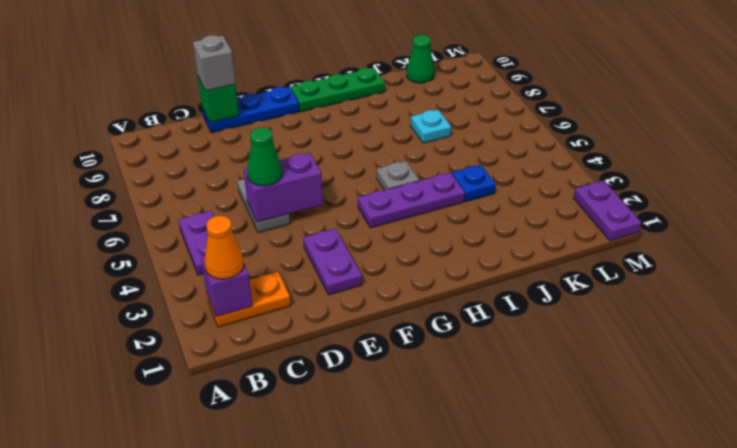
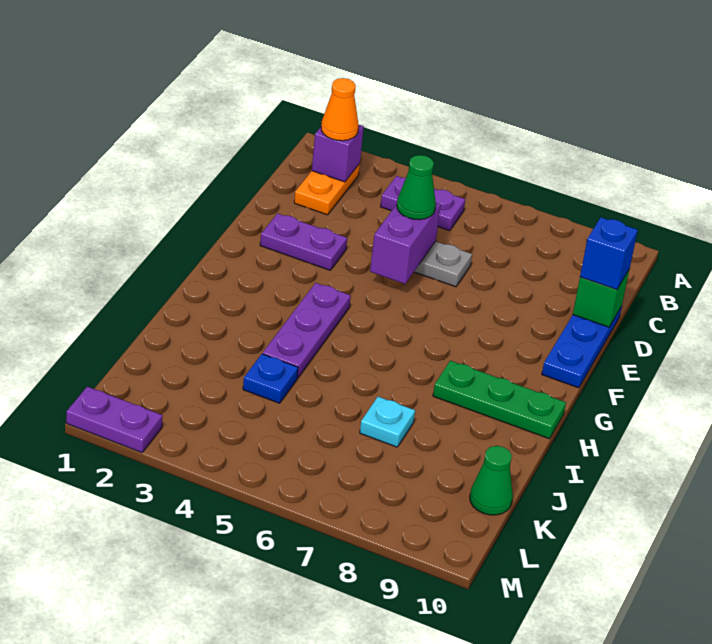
grey brick D10 level 3 -> blue brick D10 level 3
green plate G10:I10 level 1 -> green plate H8:H10 level 1
grey plate H5 level 1 -> none

